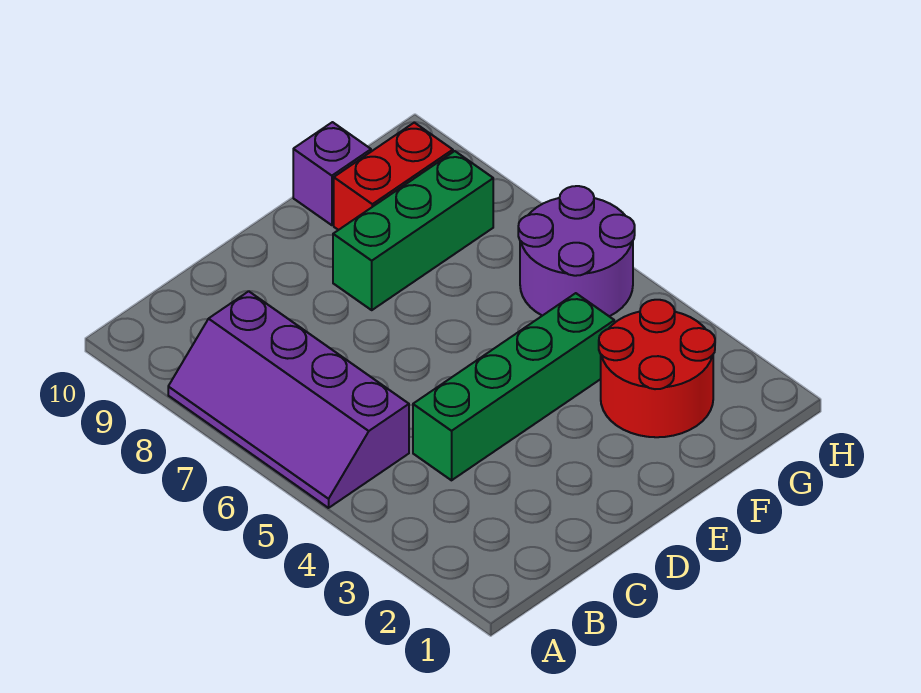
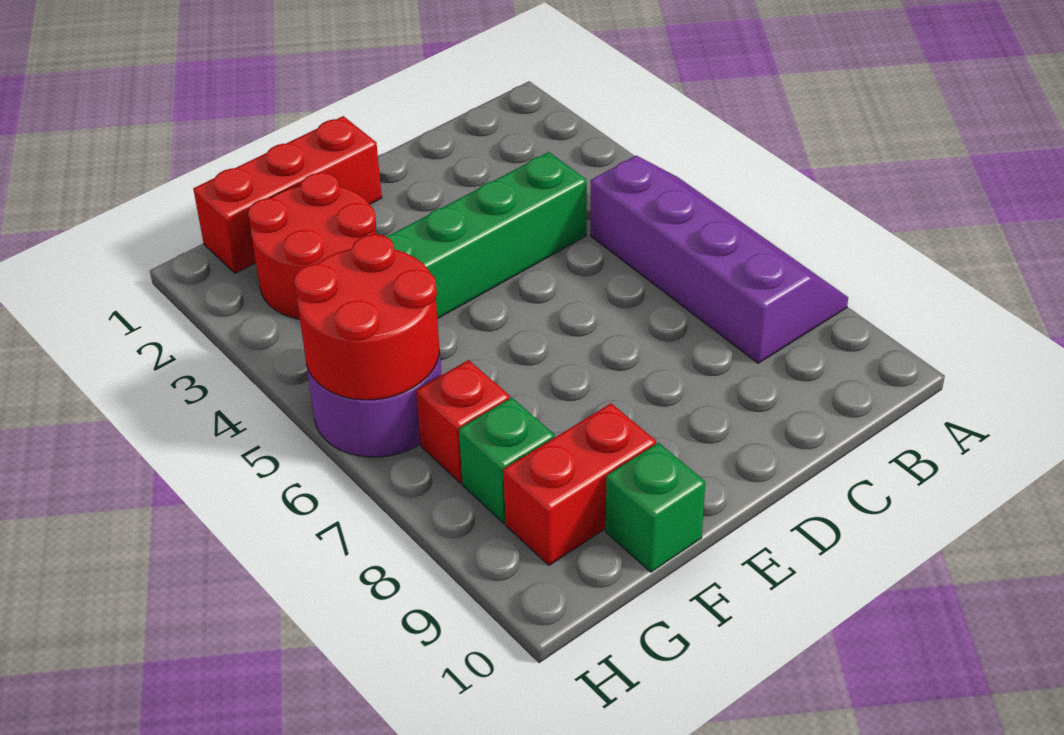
none -> red brick E1:G1 level 1
green brick E8:G8 level 1 -> green brick G8 level 1
purple brick F10 level 1 -> green brick F10 level 1
none -> red round brick G5:H6 level 2
none -> red brick G7 level 1

